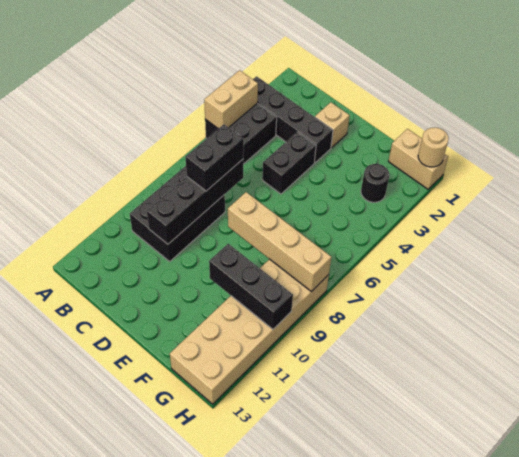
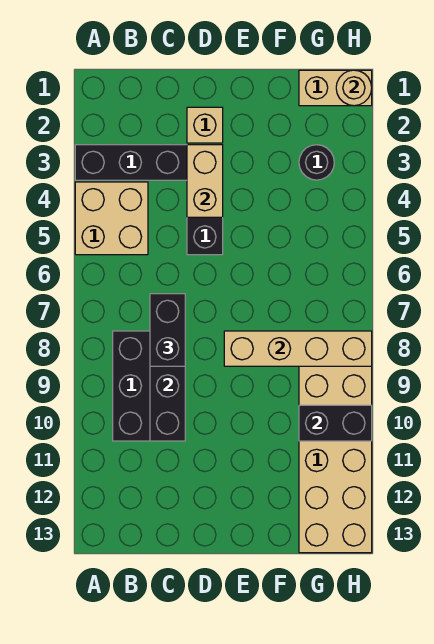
black brick A4:B5 level 1 -> tan brick A4:B5 level 1
tan brick A4:A5 level 2 -> tan brick D3:D4 level 2
black brick F10:H10 level 2 -> black brick G10:H10 level 2

